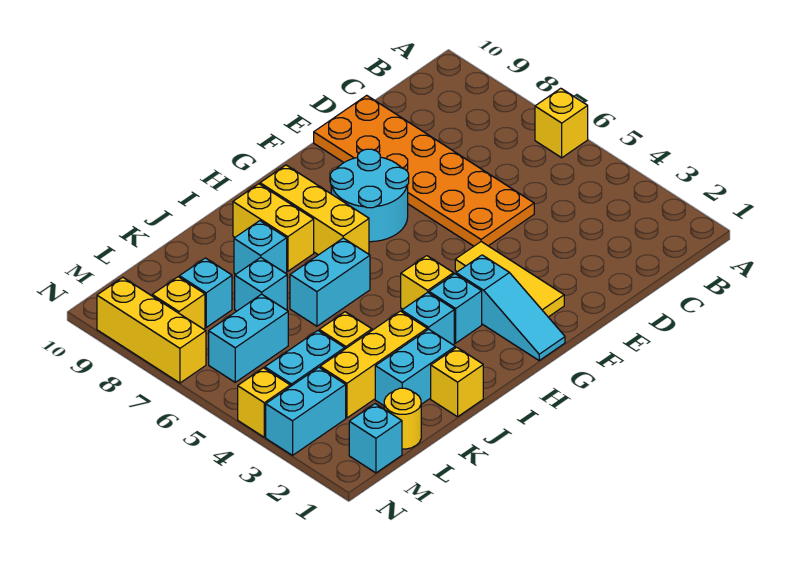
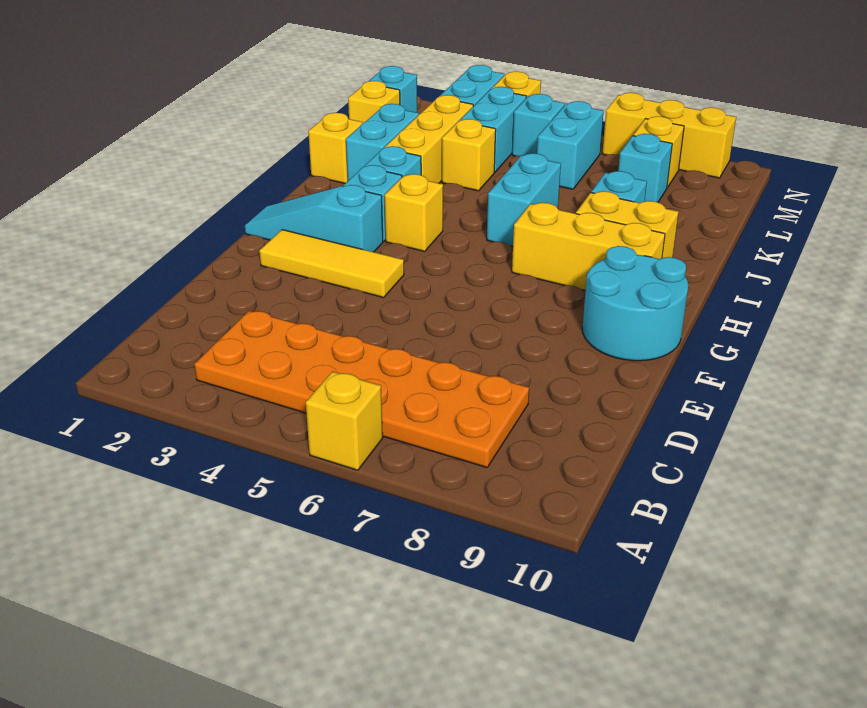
orange plate D5:E10 level 1 -> orange plate B3:C8 level 1
cyan round brick F7:G8 level 1 -> cyan round brick F9:G10 level 1
cyan brick K7 level 1 -> cyan brick M5 level 1
yellow round brick L1 level 1 -> yellow brick L1 level 1

